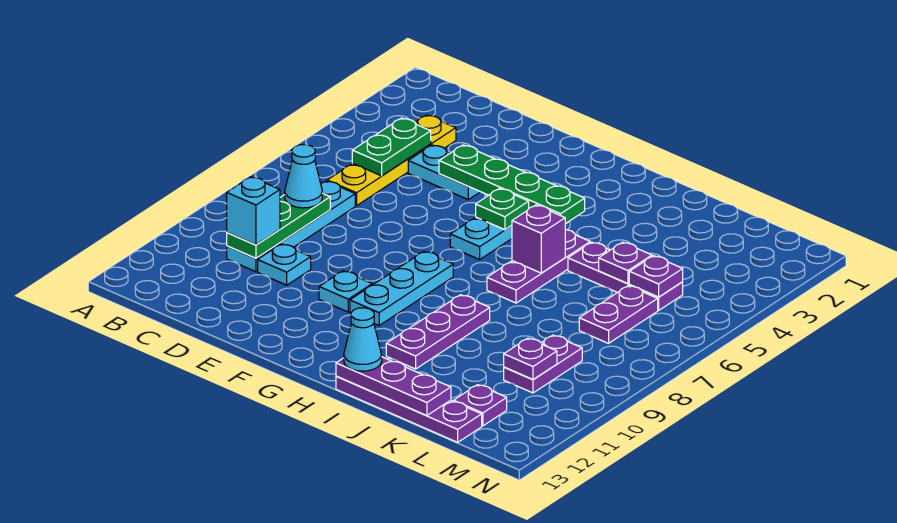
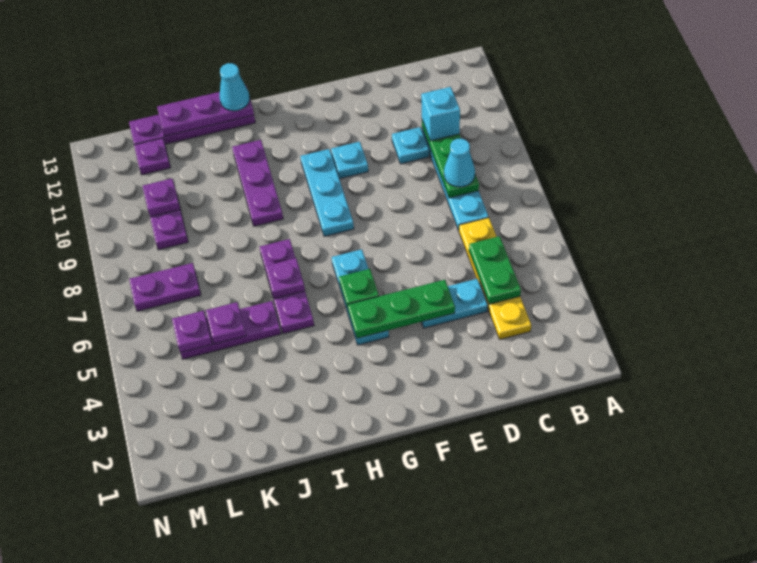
green plate E4:H4 level 2 -> green plate E4:G4 level 2
purple brick I6 level 2 -> purple plate I6 level 2
purple plate L6:L7 level 1 -> purple plate L7:M7 level 1

